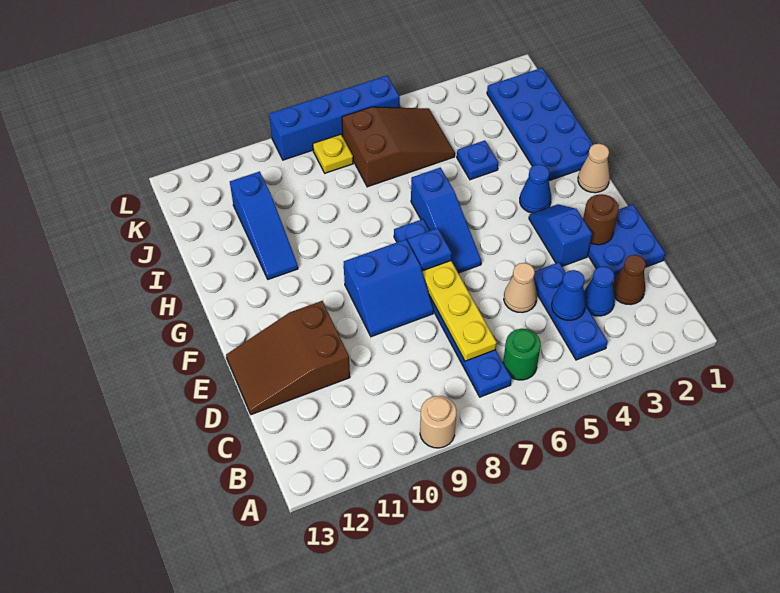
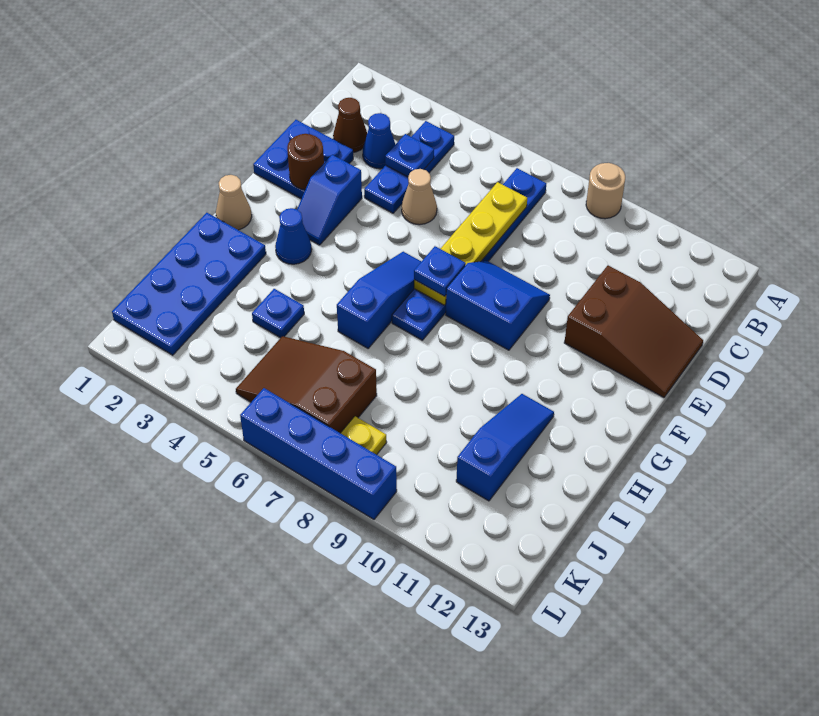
green round brick B6 level 1 -> none
blue cone C4 level 2 -> blue plate C4 level 2

